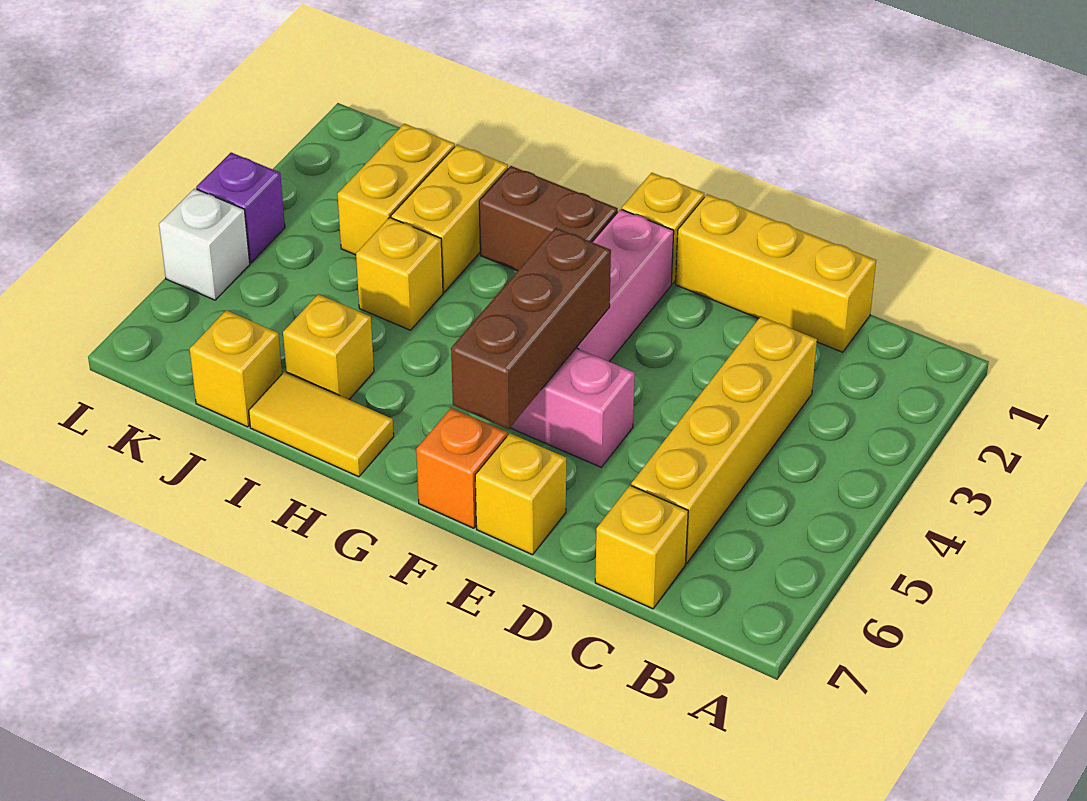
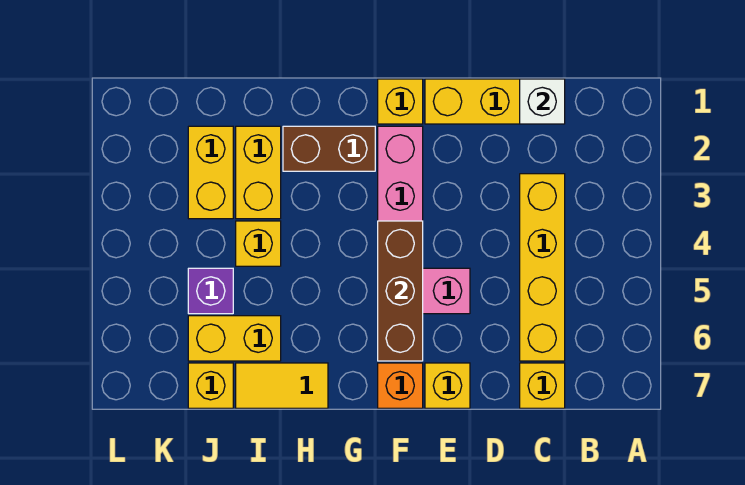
yellow brick I6 level 1 -> yellow brick I6:J6 level 1
purple brick L4 level 1 -> purple brick J5 level 1
white brick L5 level 1 -> white brick C1 level 2

